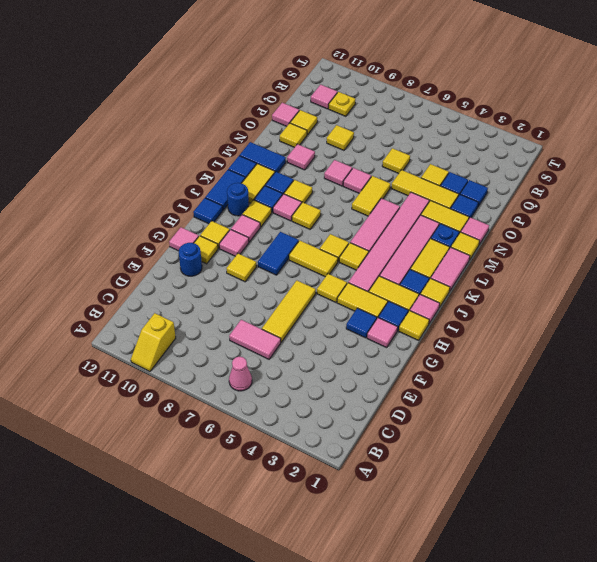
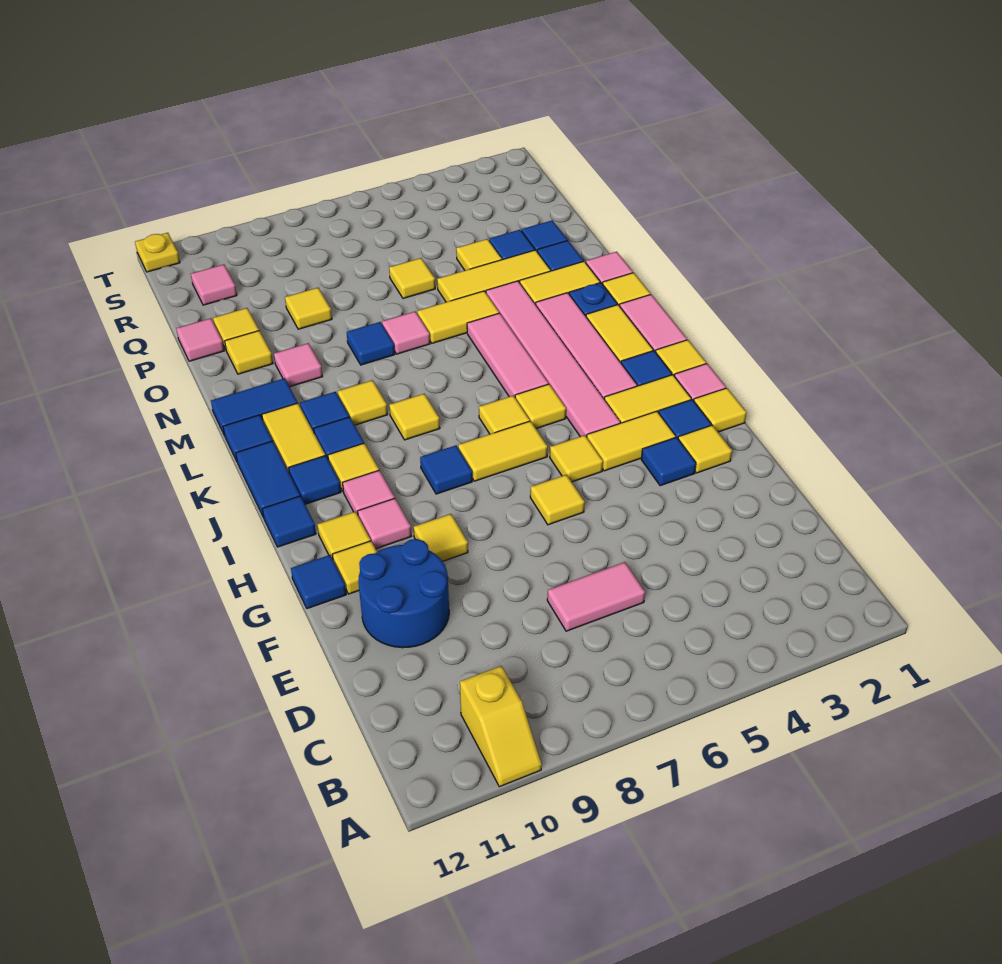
pink cone B6 level 1 -> none
yellow tile E6:G6 level 1 -> yellow tile G6 level 1
blue round brick F11 level 1 -> blue round brick E10:F11 level 1
pink tile G2 level 1 -> yellow tile G2 level 1
pink tile G12 level 1 -> blue tile G12 level 1
blue tile H8:I8 level 1 -> blue tile I8 level 1
blue round brick J11 level 1 -> blue tile J11 level 1
pink tile K9 level 1 -> none
yellow tile M6:N6 level 1 -> yellow tile N5:N6 level 1
pink tile N8 level 1 -> blue tile N8 level 1
yellow plate R10 level 1 -> yellow plate T12 level 1

